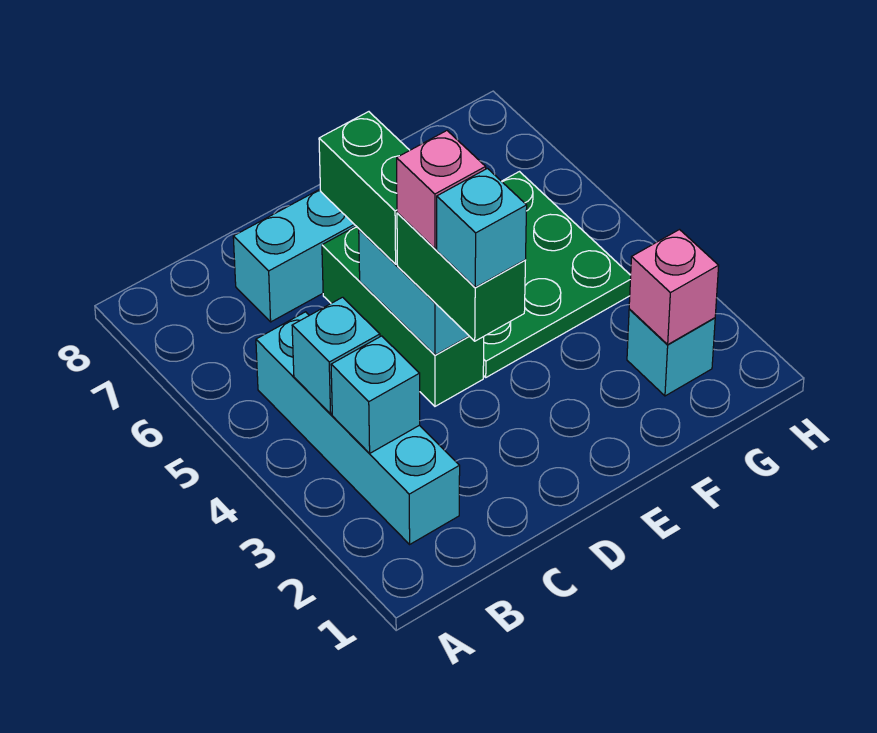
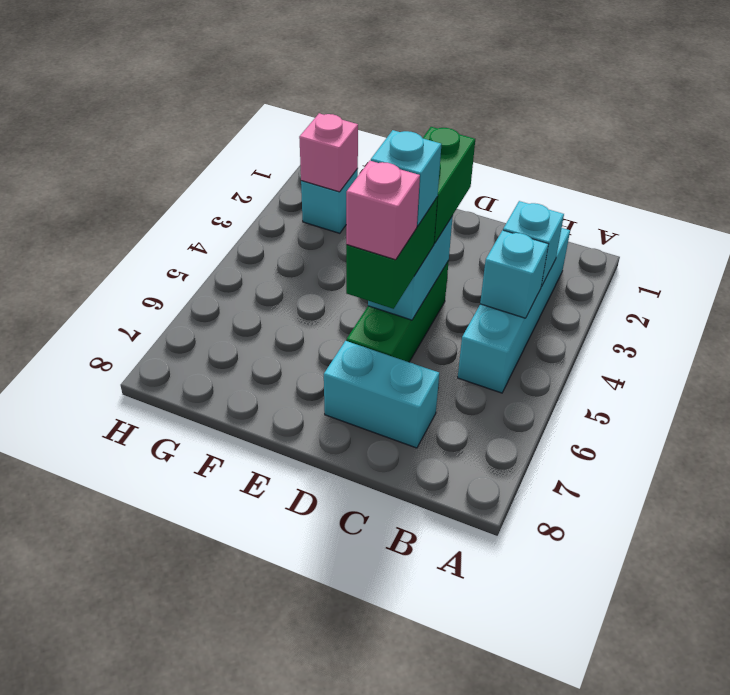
cyan brick D3 level 4 -> cyan brick D5 level 4
pink brick D4 level 4 -> pink brick D6 level 4
green plate E4:G6 level 1 -> none

